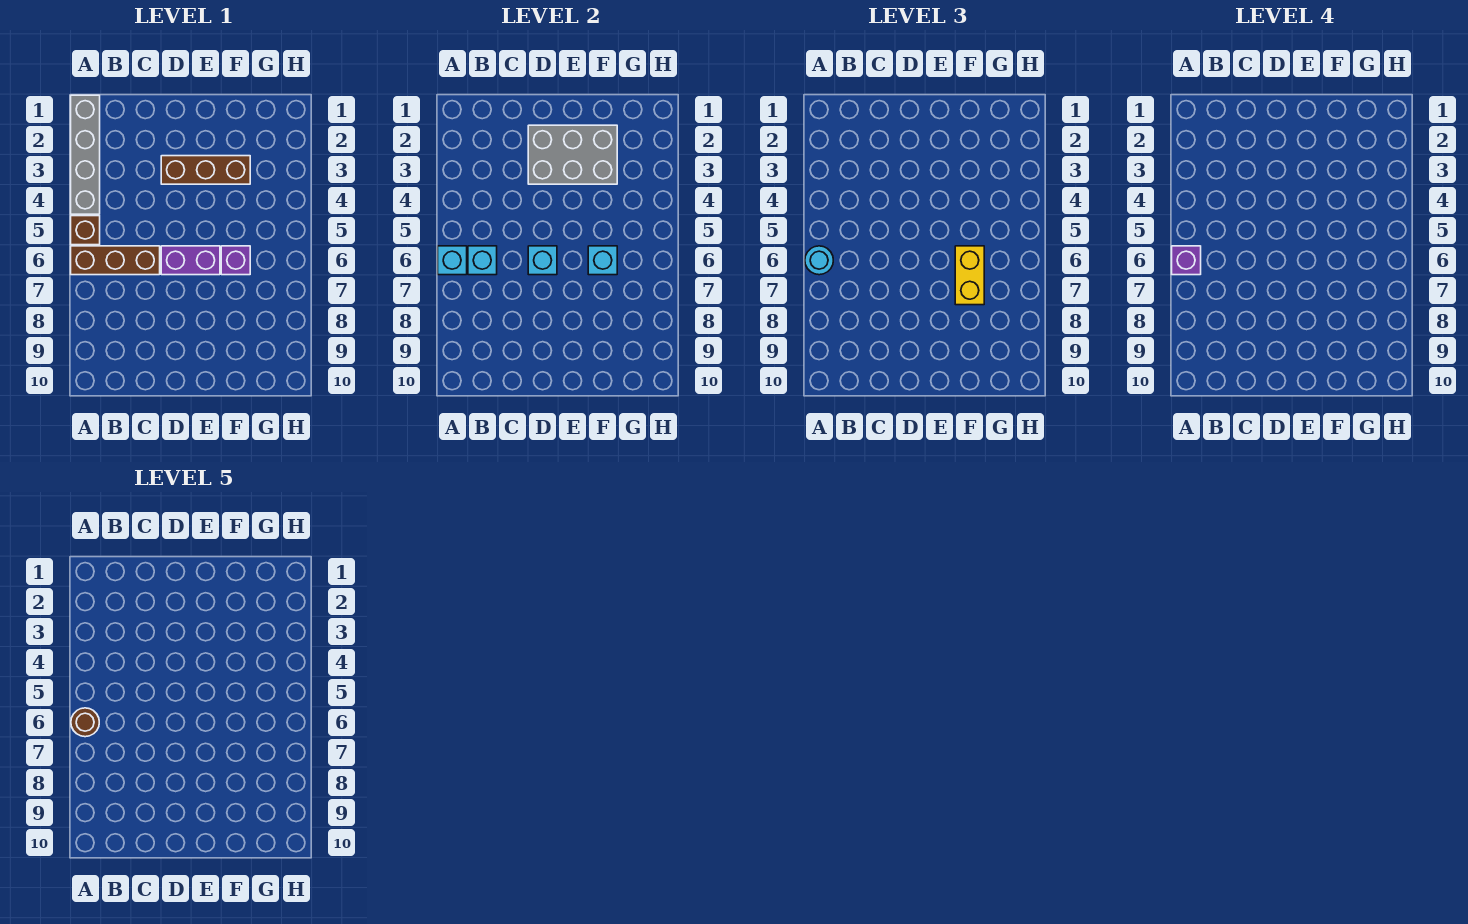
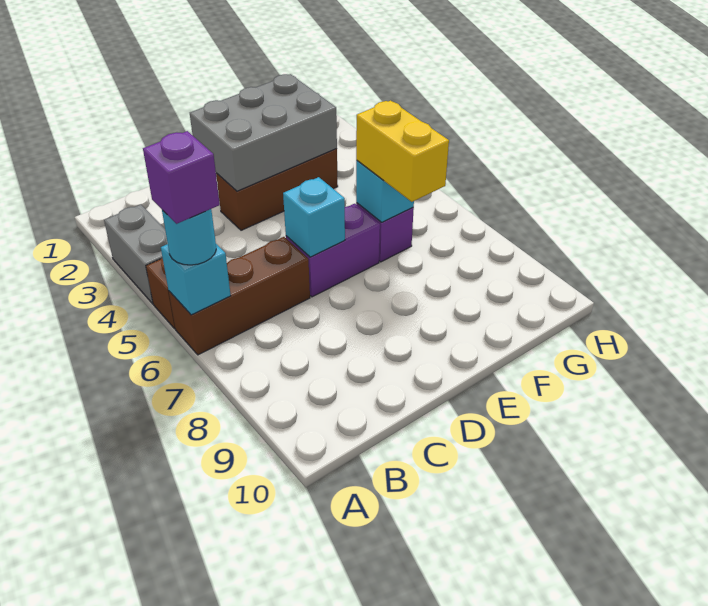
grey brick A1:A4 level 1 -> grey brick A3:A4 level 1
brown round brick A6 level 5 -> none
cyan brick B6 level 2 -> none

